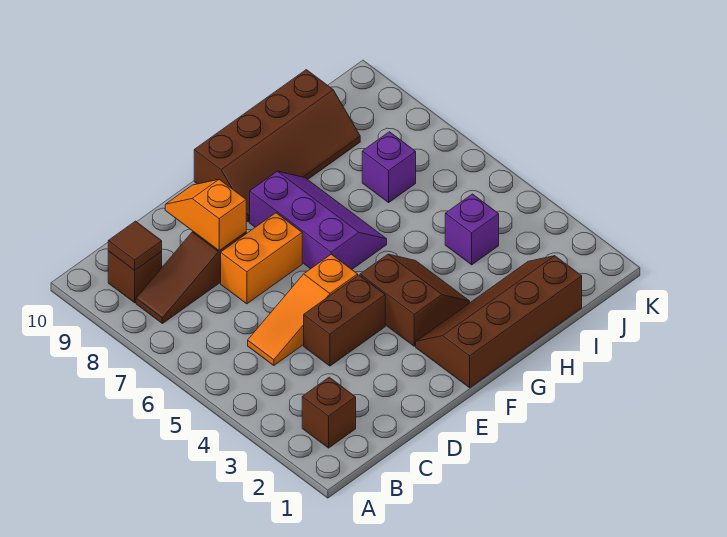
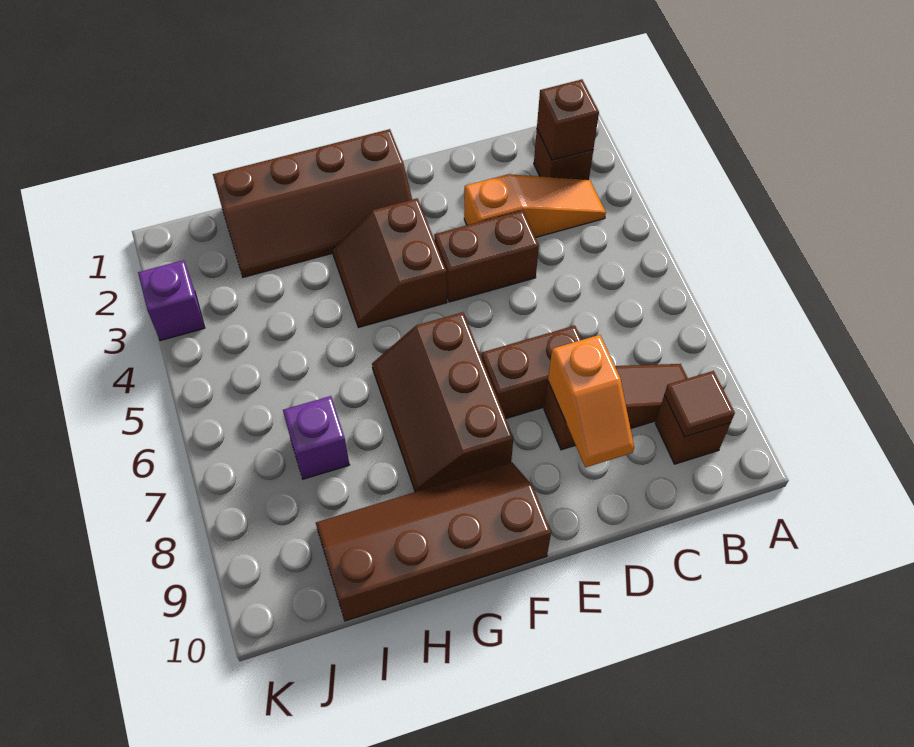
none -> brown brick B2 level 2
orange slope C5:E5 level 1 top E -> orange slope B3:D3 level 1 top D
orange brick D7:E7 level 1 -> brown brick D7:E7 level 1
purple slope F6:G8 level 1 top F -> brown slope F6:G8 level 1 top F
purple brick I4 level 1 -> purple brick K3 level 1

